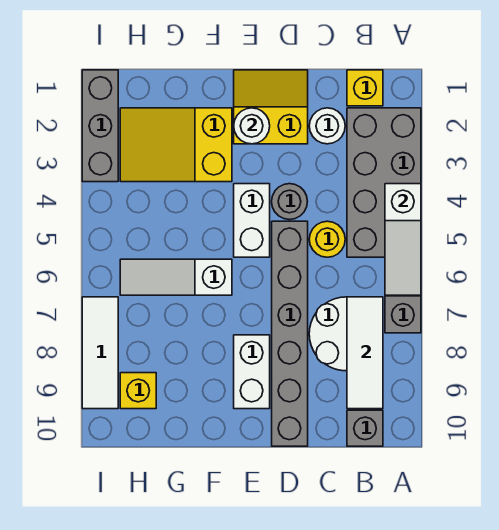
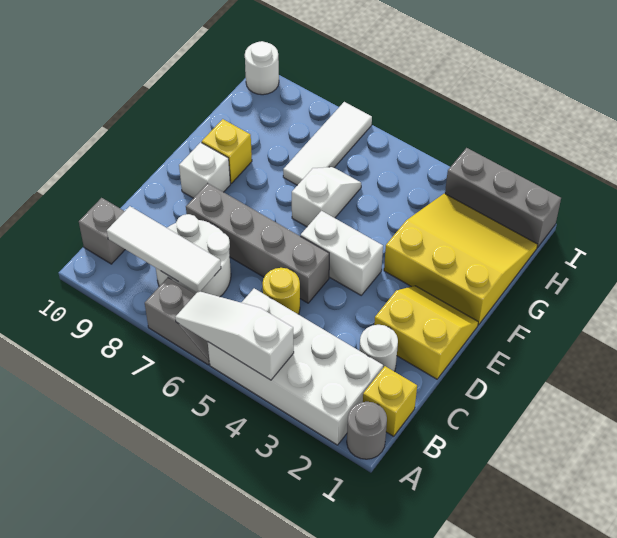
grey brick A2:B5 level 1 -> white brick A2:B5 level 1
yellow slope D1:E2 level 1 top 2 -> yellow slope D1:E2 level 1 top D
grey round brick D4 level 1 -> grey round brick A1 level 1
grey brick D5:D10 level 1 -> grey brick D5:D8 level 1
white round brick E2 level 2 -> white round brick I10 level 1
white brick E8:E9 level 1 -> white brick E9 level 1
yellow slope F2:H3 level 1 top F -> yellow slope F1:H3 level 1 top F
white slope F6:H6 level 1 top F -> white slope F6:G6 level 1 top F
yellow brick H9 level 1 -> yellow brick F9 level 1
white tile I7:I9 level 1 -> white tile G7:I7 level 1

